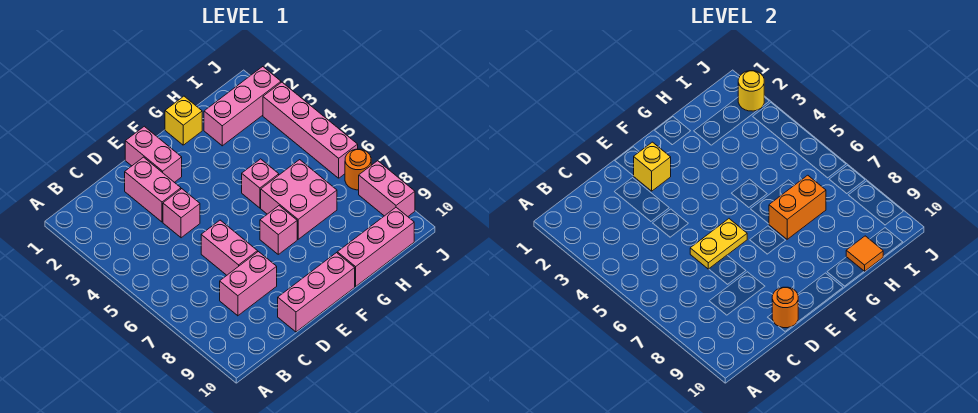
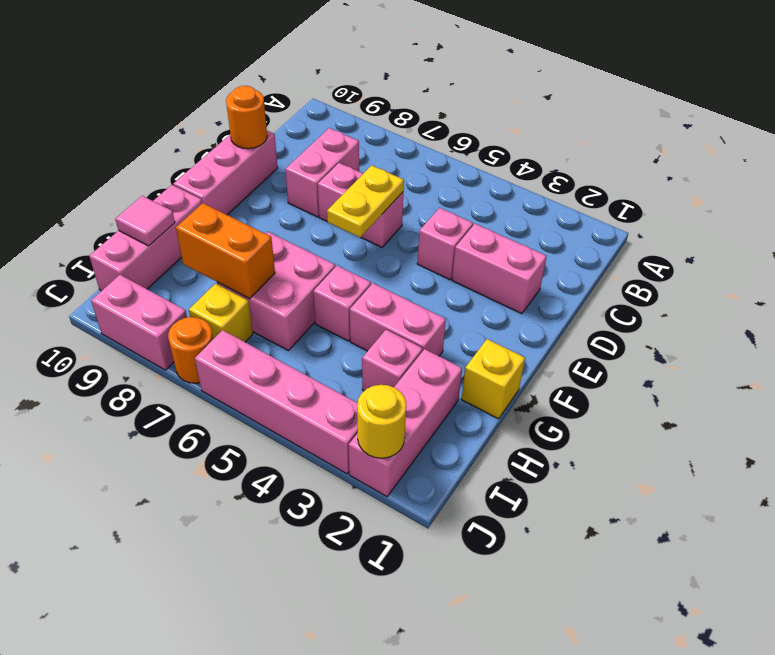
pink brick E1:E2 level 1 -> pink brick G3:G4 level 1
yellow brick E2 level 2 -> yellow brick I7 level 1
pink brick F7 level 1 -> pink brick H3 level 1
orange brick G7:H7 level 2 -> orange brick H7:H8 level 2
orange tile H10 level 2 -> pink tile H10 level 2

